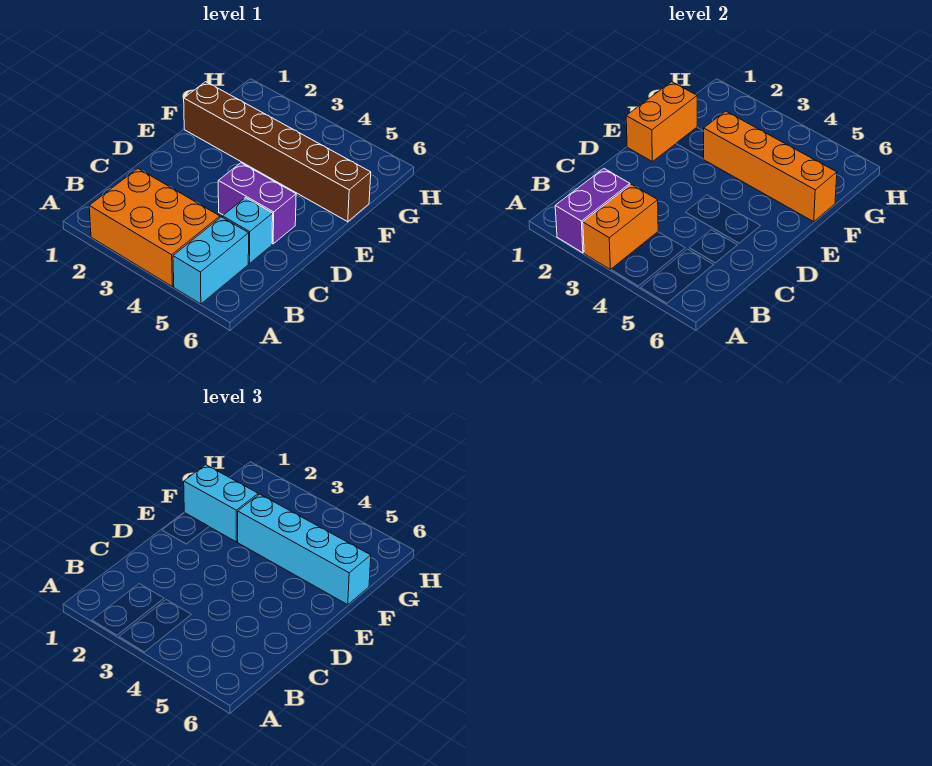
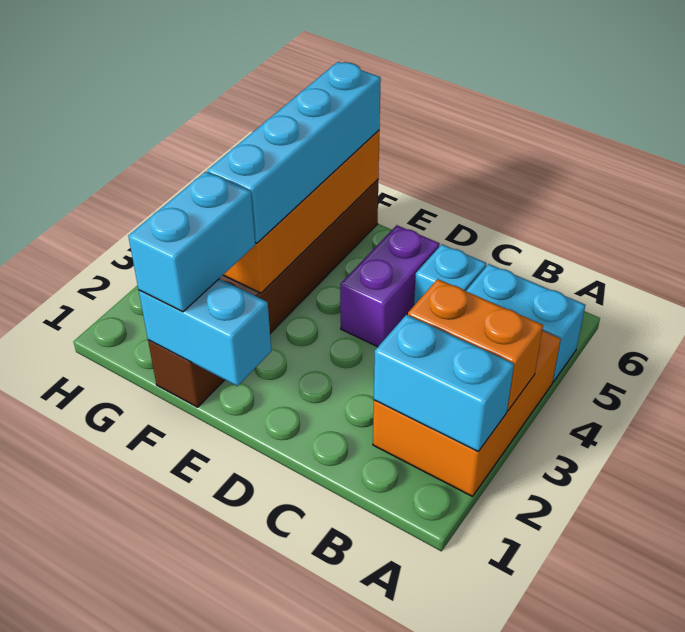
purple brick A2:B2 level 2 -> cyan brick A2:B2 level 2
orange brick E1:F1 level 2 -> cyan brick E1:F1 level 2

